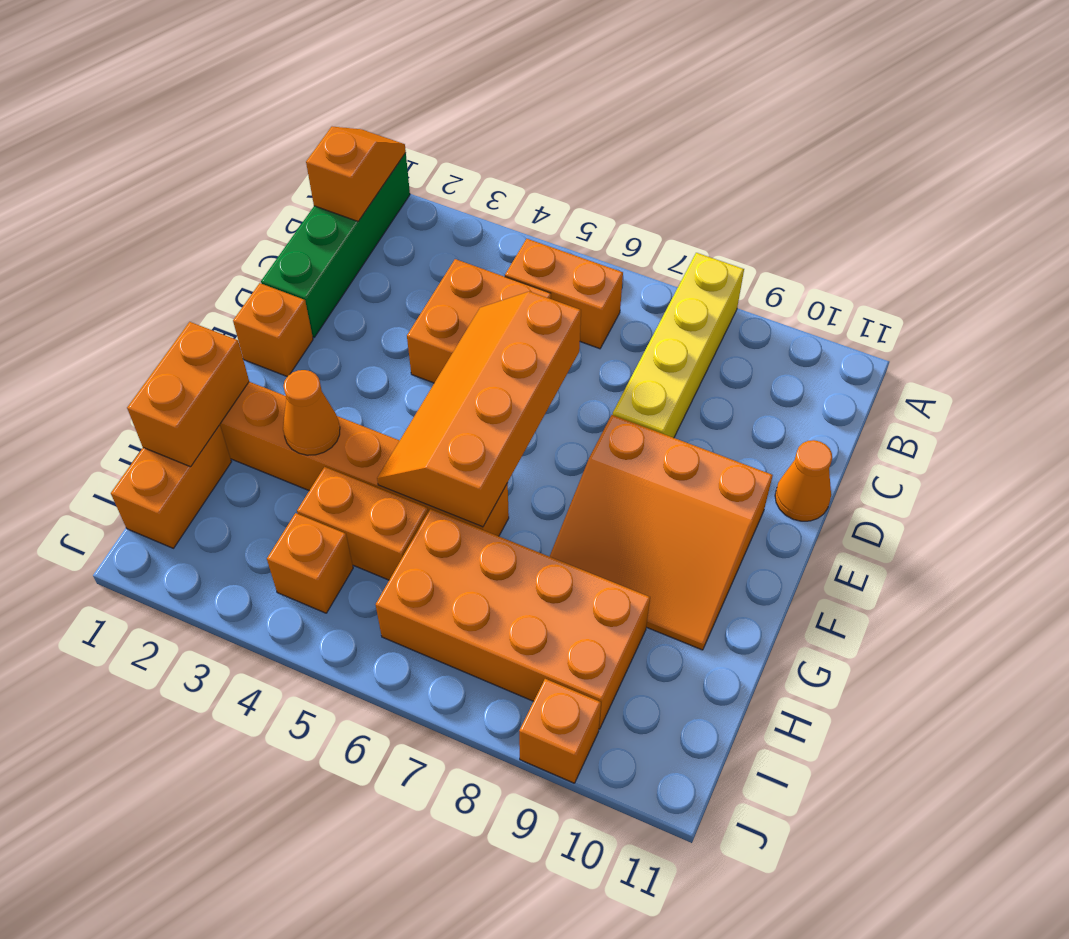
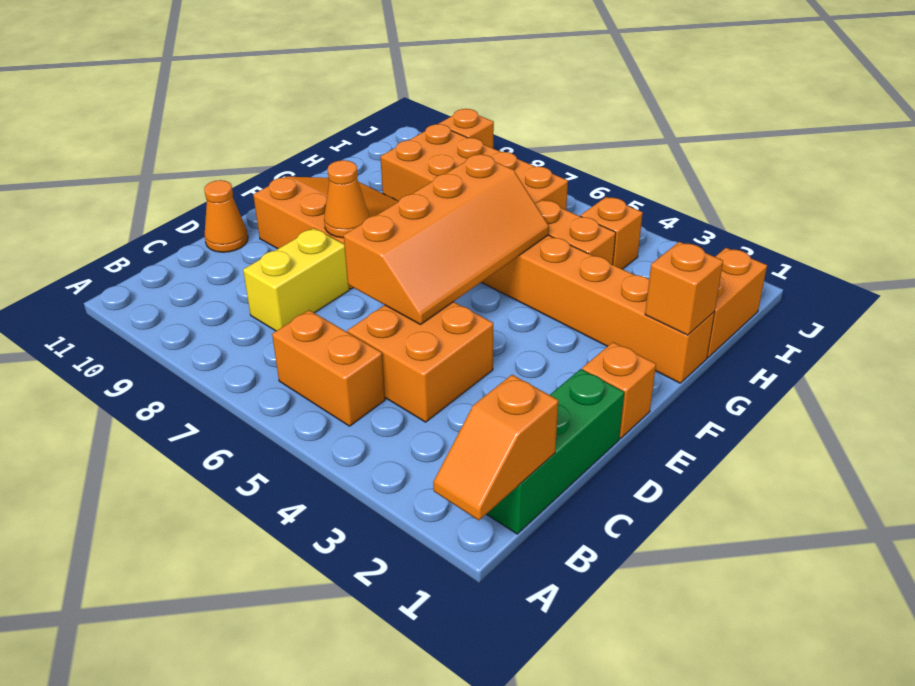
green brick A1:D1 level 1 -> green brick B1:D1 level 1
yellow brick A8:D8 level 1 -> yellow brick C8:D8 level 1
orange brick G1:H1 level 2 -> orange brick G1 level 2
orange cone G3 level 2 -> orange cone E8 level 2

